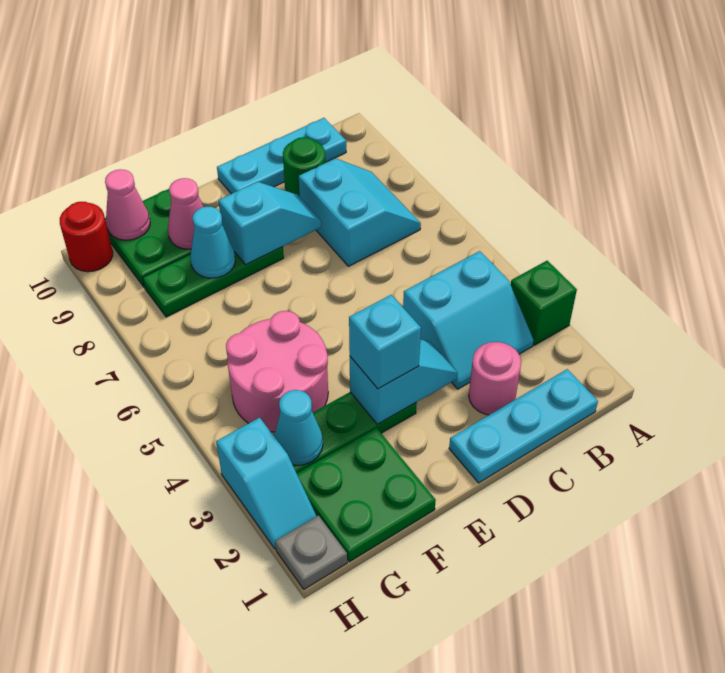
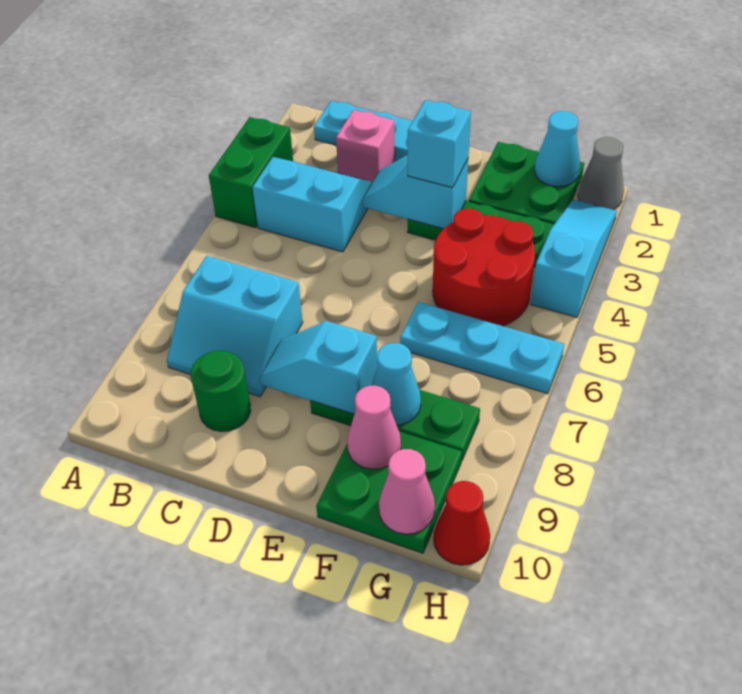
green brick A3 level 1 -> green brick A3:A4 level 1
cyan slope B7:C8 level 1 top C -> cyan slope B7:C8 level 1 top 7
cyan plate B10:D10 level 1 -> cyan plate F6:H6 level 1
pink round brick C2 level 1 -> pink brick C2 level 1
pink round brick F4:G5 level 1 -> red round brick F4:G5 level 1
cyan cone G3 level 2 -> cyan cone G1 level 2
grey plate H1 level 1 -> grey cone H1 level 1
cyan slope H2:H3 level 1 top 3 -> cyan slope H2:H4 level 1 top 4
red round brick H10 level 1 -> red cone H10 level 1

